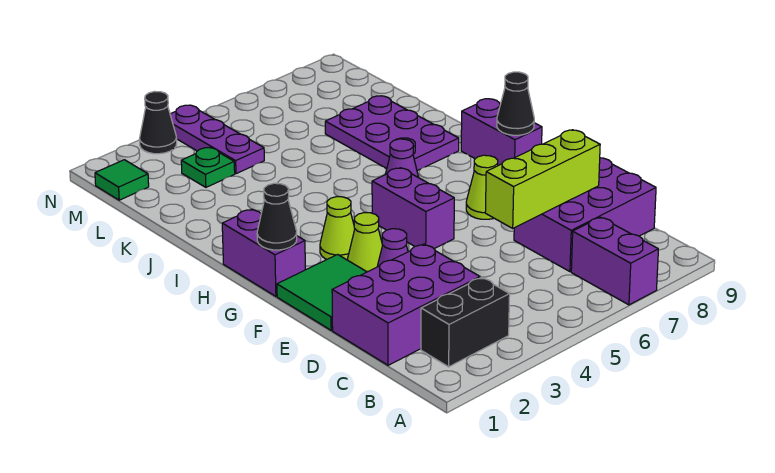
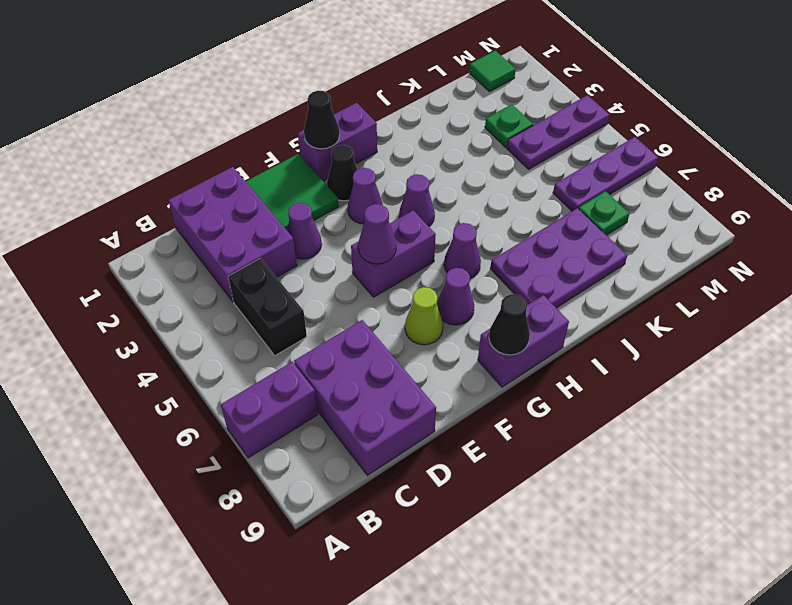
black brick B2:B3 level 1 -> black brick C4:C5 level 1
lime brick D6:D8 level 2 -> none
lime cone F3 level 1 -> none
none -> purple cone F5 level 2
lime cone G3 level 1 -> purple cone G3 level 1
none -> purple cone G7 level 1
none -> purple cone H4 level 1
none -> purple plate L6:N6 level 1
none -> green plate L7 level 1
black cone N3 level 1 -> black cone G2 level 1

